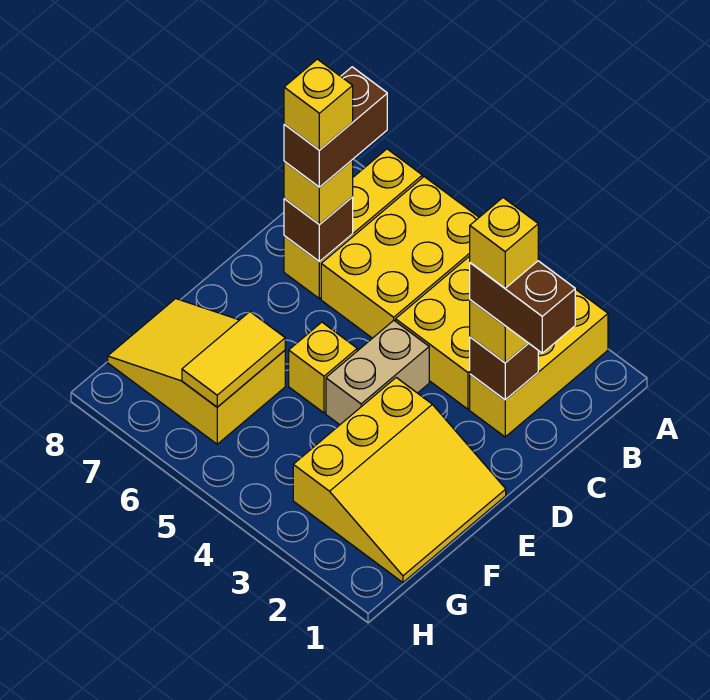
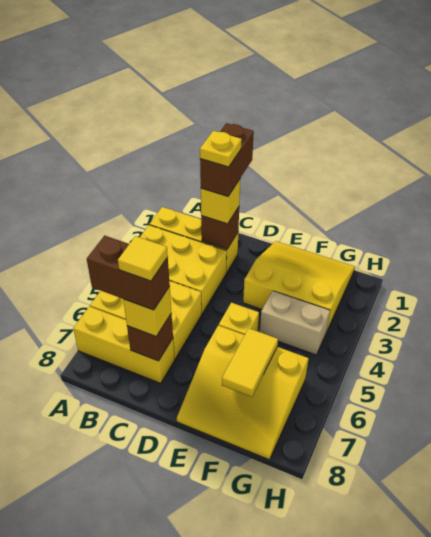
yellow brick C2 level 5 -> yellow plate C2 level 5
yellow brick C7 level 5 -> yellow tile C7 level 5
tan brick D4:E4 level 1 -> tan brick F4:G4 level 1
yellow slope F6:G8 level 1 top 6 -> yellow slope E6:G8 level 1 top 6
yellow tile F6:G6 level 2 -> yellow tile F6:F7 level 2

